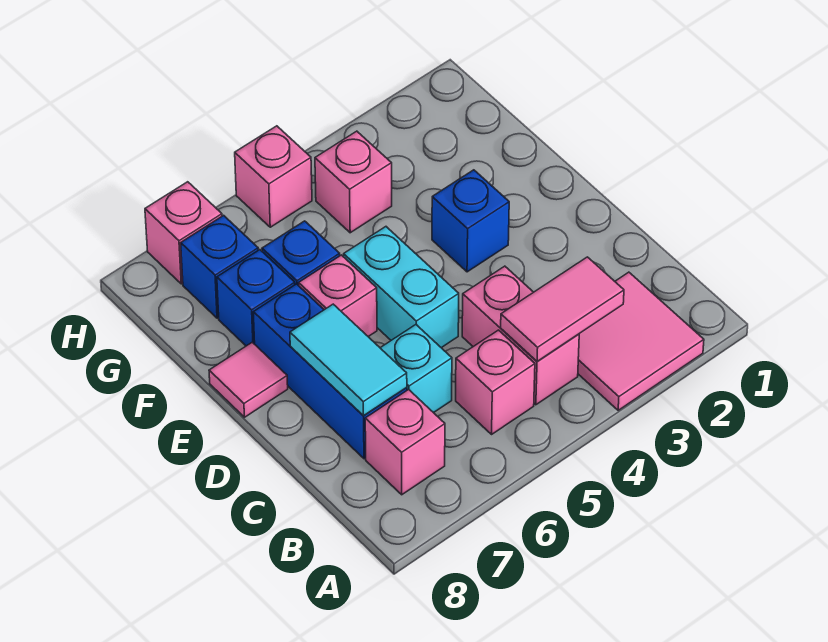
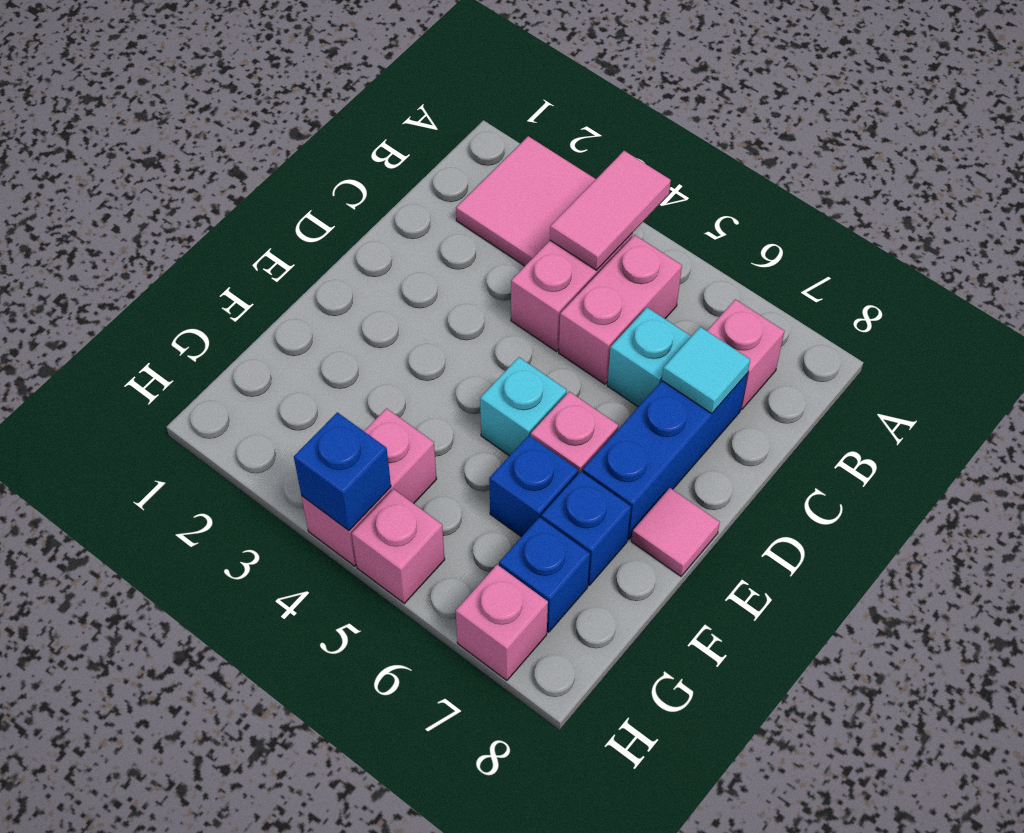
pink tile B3:B4 level 2 -> pink tile A4:B4 level 2
pink brick B5 level 1 -> pink brick B5:C5 level 1
cyan tile C7:D7 level 2 -> cyan tile C7 level 2
cyan brick D5:E5 level 1 -> cyan brick E5 level 1
blue brick E3 level 1 -> blue brick H4 level 2
pink brick G4 level 1 -> pink brick G4:H4 level 1

